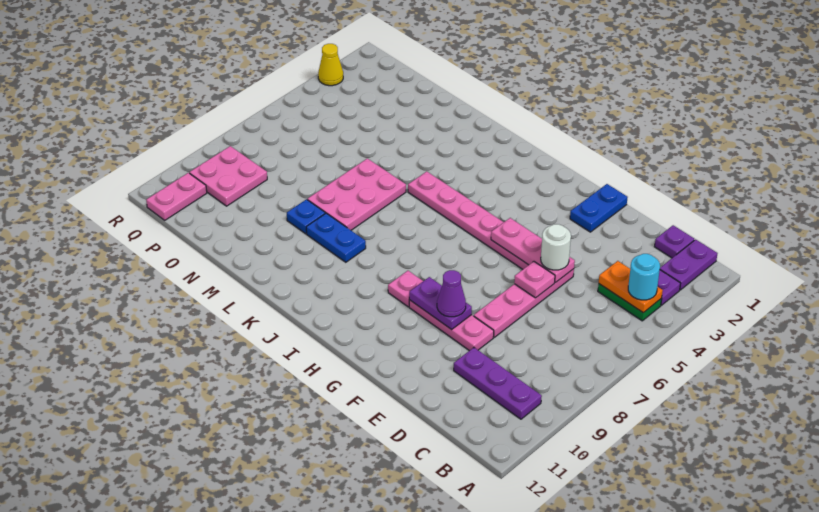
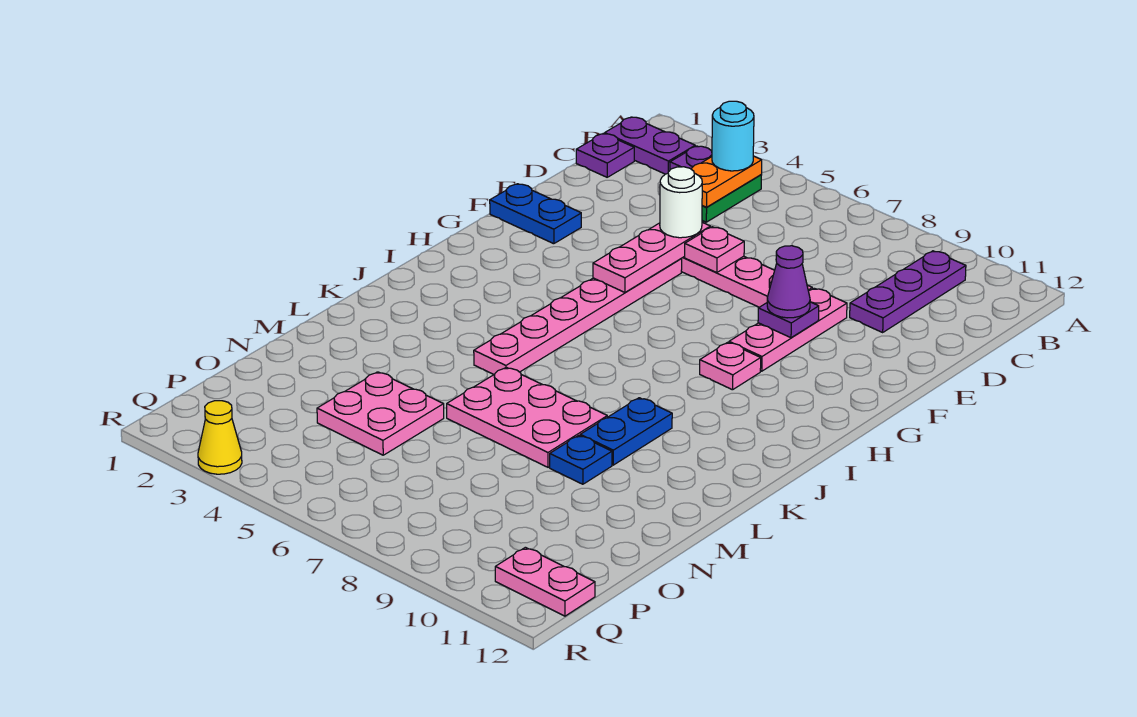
purple plate F9:G9 level 2 -> purple plate F9 level 2
pink plate P9:Q10 level 1 -> pink plate N4:O5 level 1

